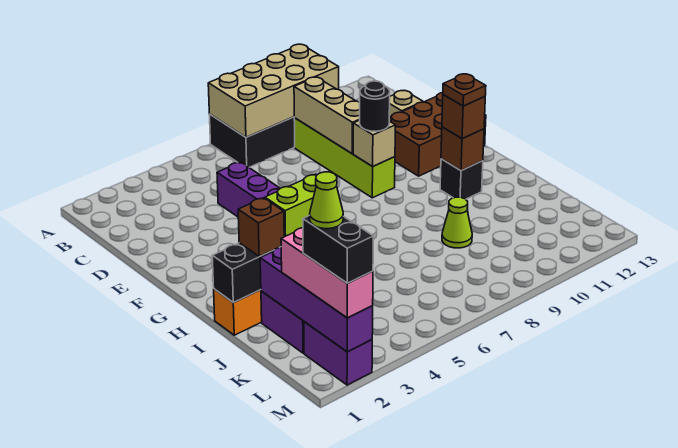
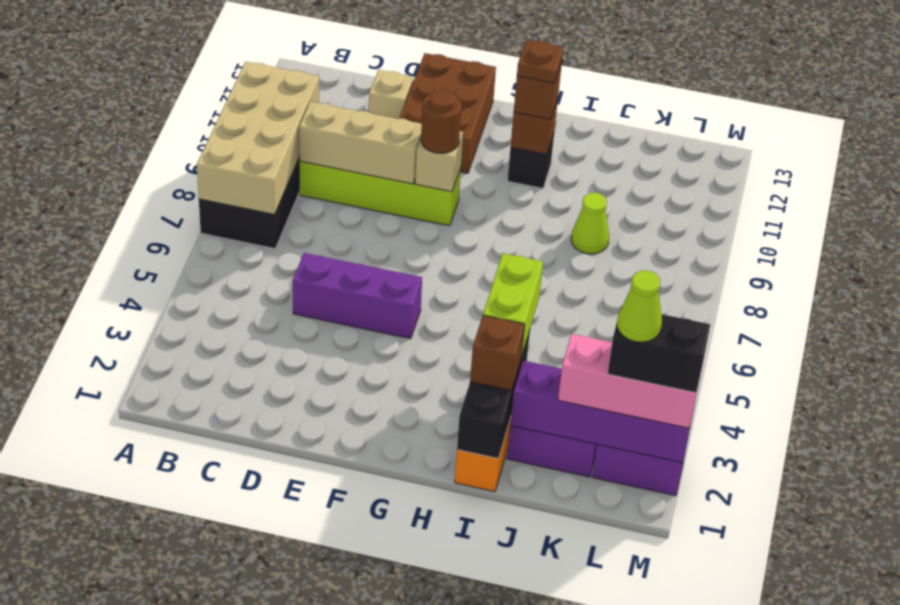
black round brick F9 level 3 -> brown round brick F9 level 3

